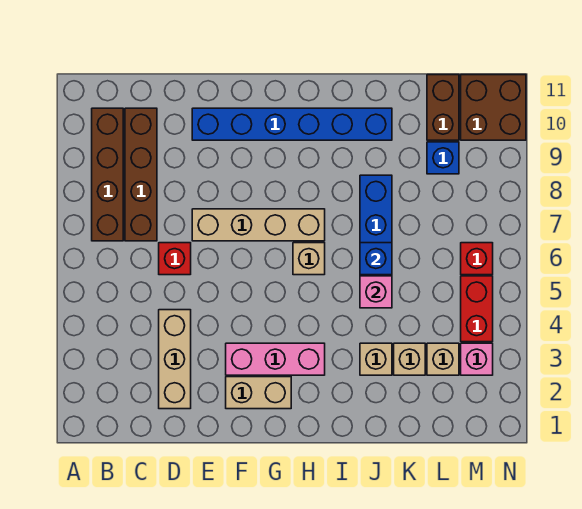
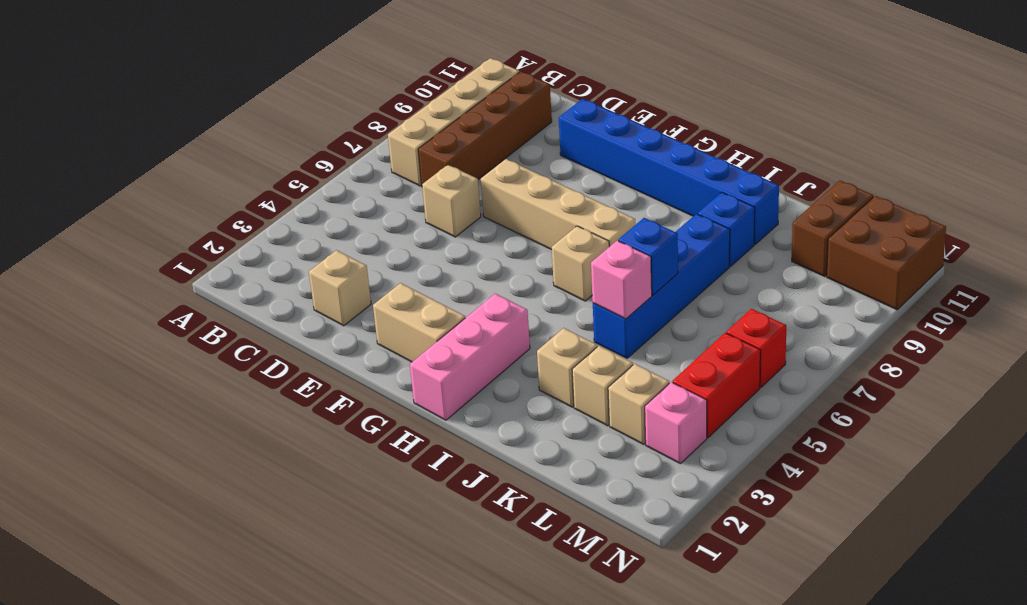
brown brick B7:B10 level 1 -> tan brick B7:B10 level 1
tan brick D2:D4 level 1 -> tan brick D2 level 1
red brick D6 level 1 -> tan brick D6 level 1
pink brick F3:H3 level 1 -> pink brick H1:H3 level 1
blue brick L9 level 1 -> blue brick J9 level 1

